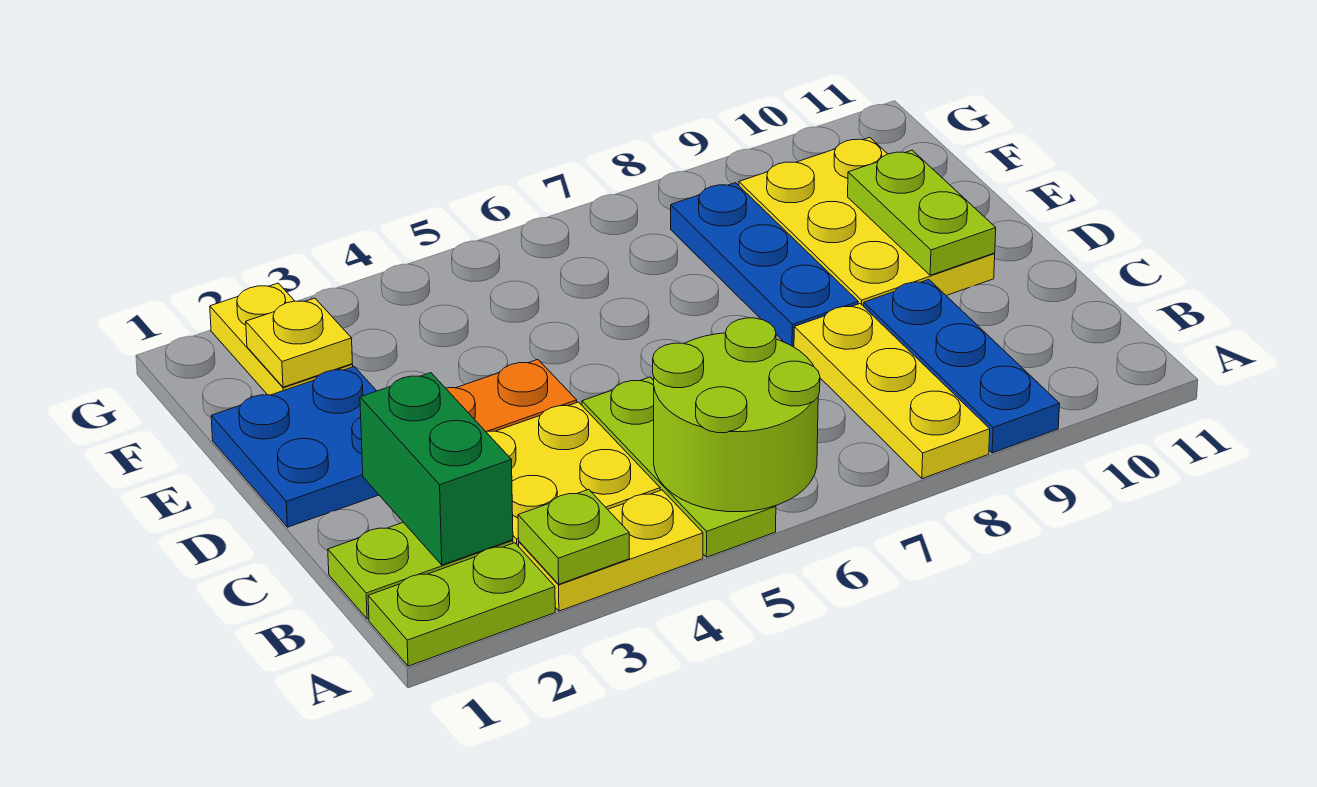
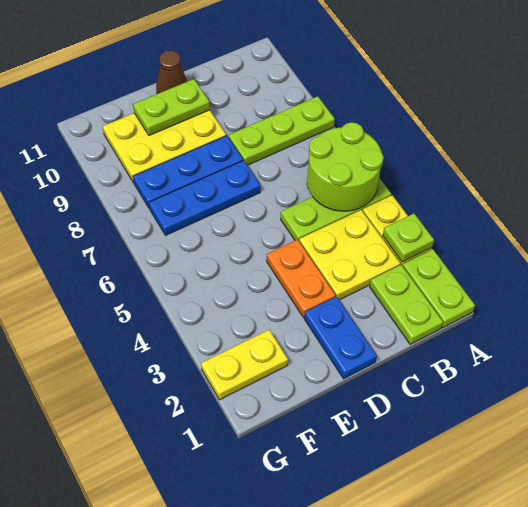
yellow plate A8:C8 level 1 -> lime plate A8:C8 level 1
blue plate A9:C9 level 1 -> blue plate D7:F7 level 1
green brick B2:C2 level 2 -> none
blue plate D1:E2 level 1 -> blue plate D1:D2 level 1
none -> brown cone D11 level 1
yellow plate F2 level 2 -> none

